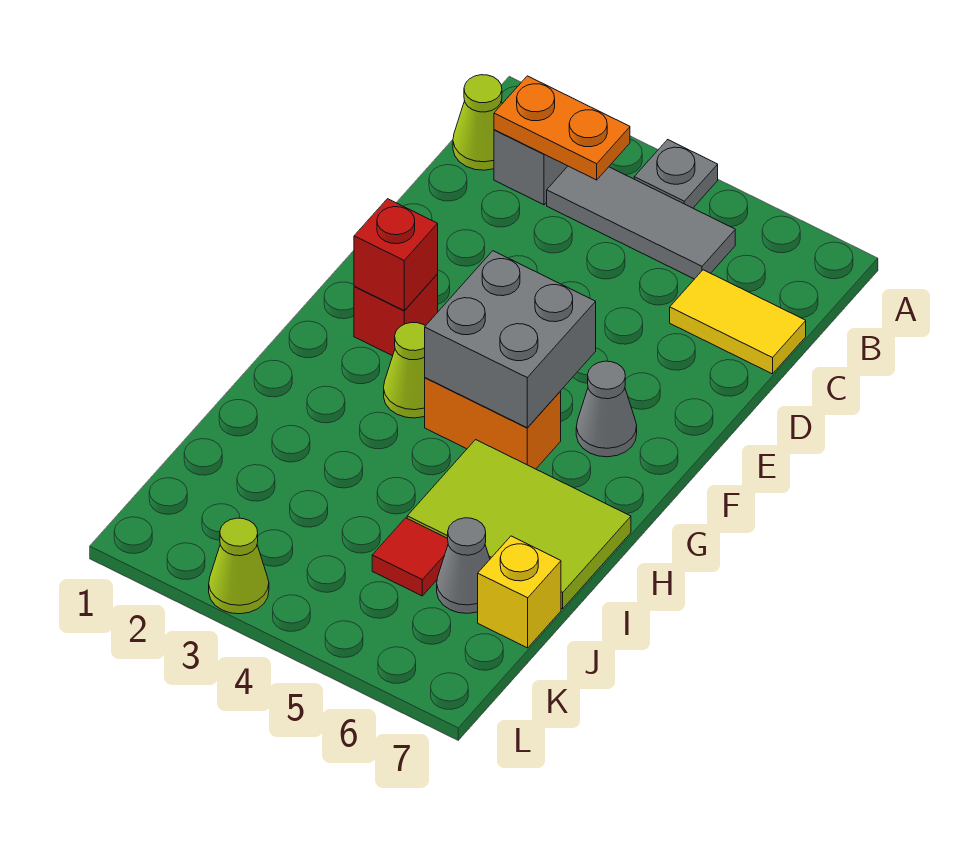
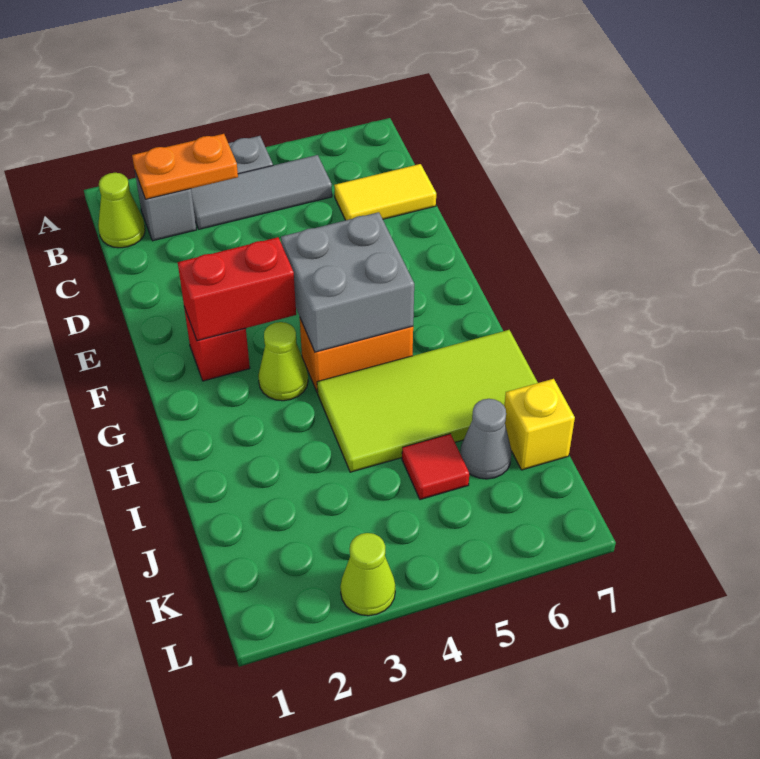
red brick F2 level 2 -> red brick F2:F3 level 2
grey cone F6 level 1 -> none
lime tile H5:I7 level 1 -> lime tile H4:I7 level 1

